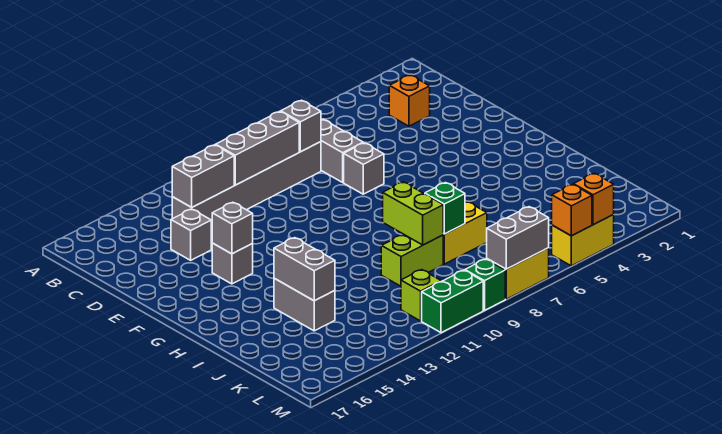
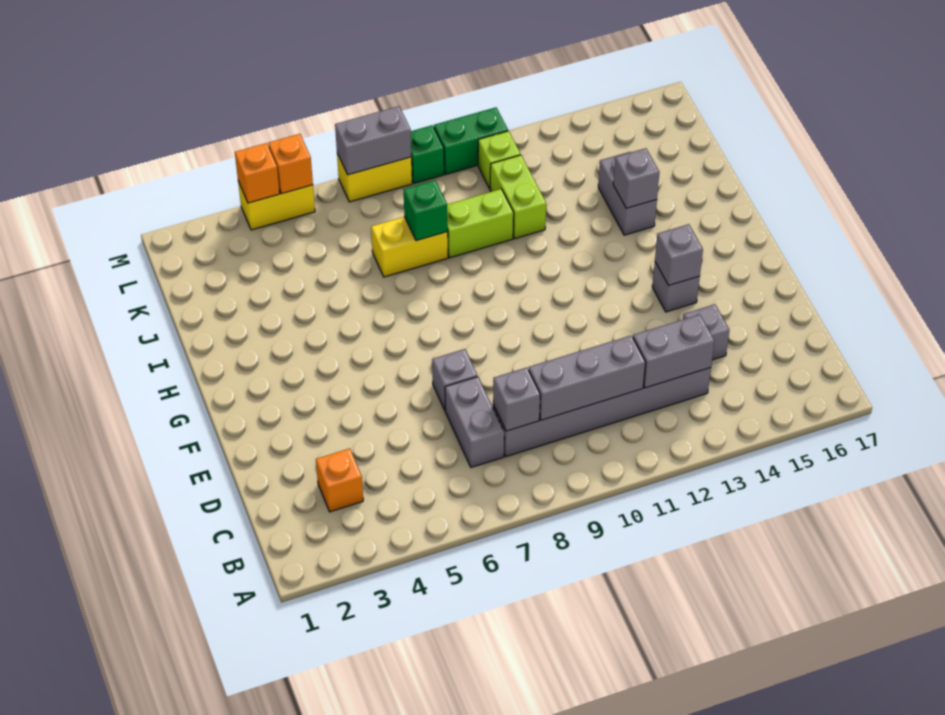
lime brick I9:J9 level 2 -> lime brick J11:K11 level 1
grey brick I14:J14 level 2 -> grey brick I14 level 2

